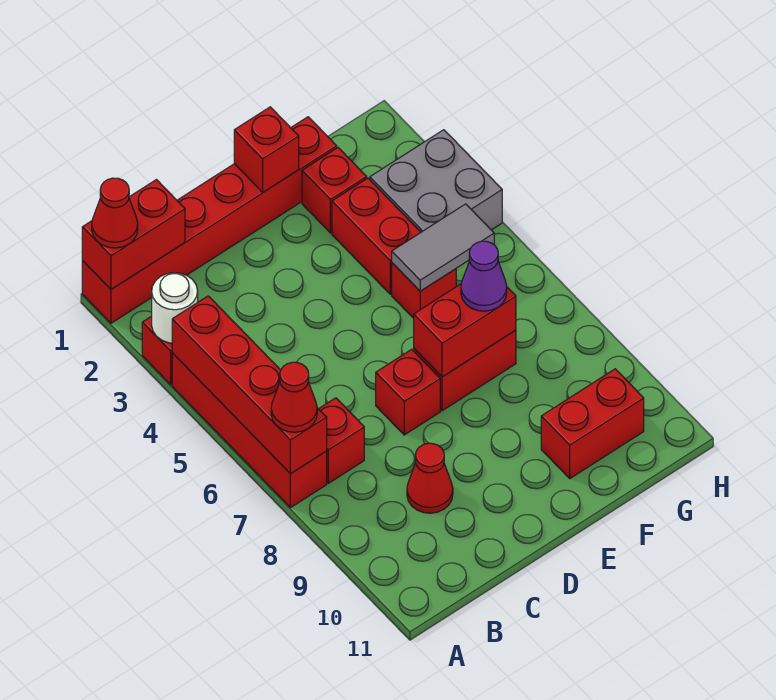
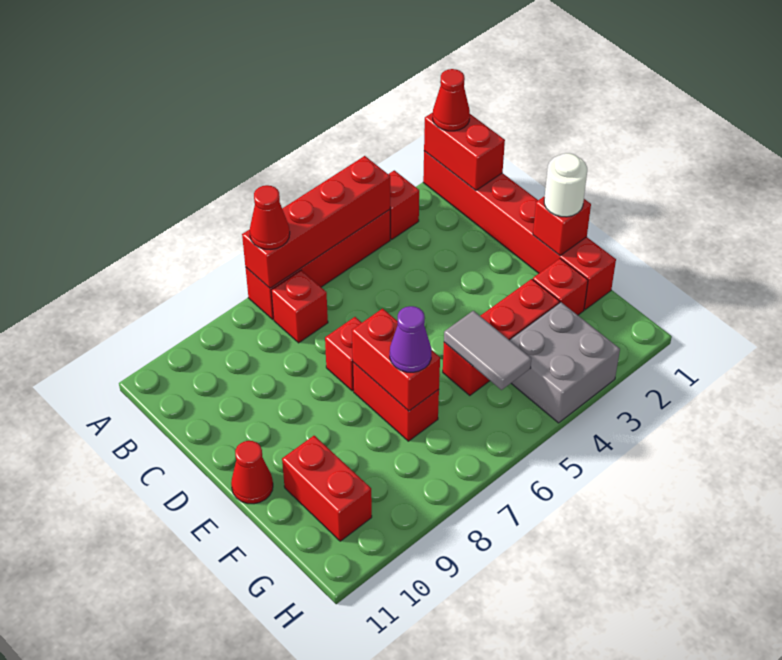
white round brick A3 level 2 -> white round brick E1 level 3
red cone C9 level 1 -> red cone E11 level 1

